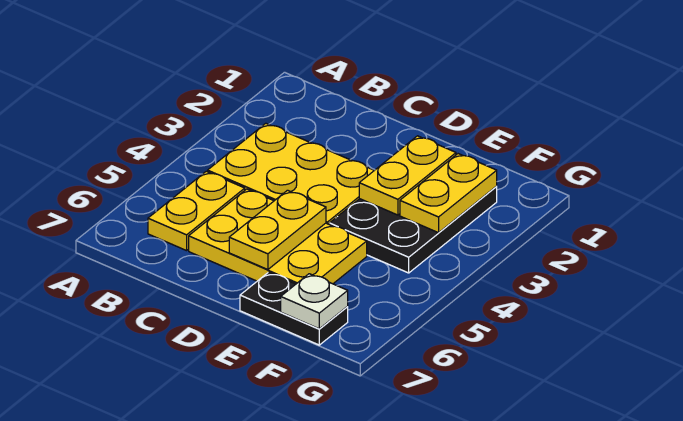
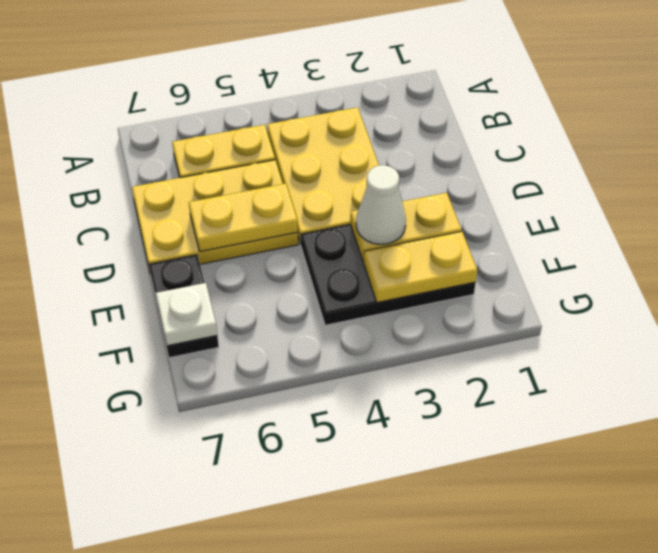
yellow plate C5:E6 level 1 -> yellow plate C5:D7 level 1
none -> white cone E3 level 3

